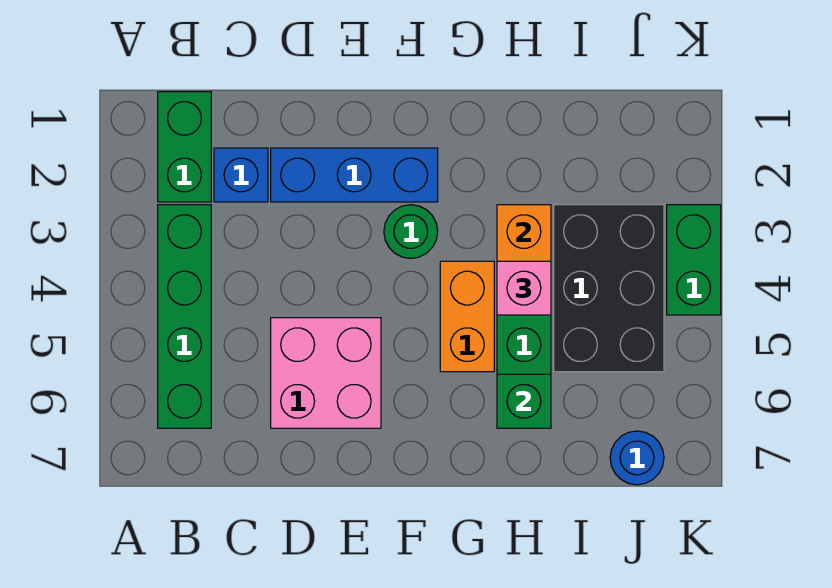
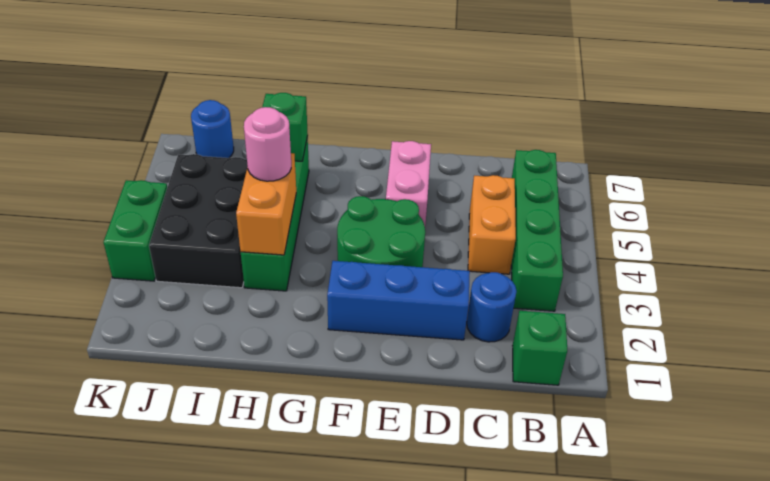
green brick B1:B2 level 1 -> green brick B1 level 1
blue brick C2 level 1 -> blue round brick C2 level 1
pink brick D5:E6 level 1 -> pink brick E5:E6 level 1
green round brick F3 level 1 -> green round brick E3:F4 level 1
orange brick G4:G5 level 1 -> orange brick C4:C5 level 1
pink brick H4 level 3 -> pink round brick H4 level 3

